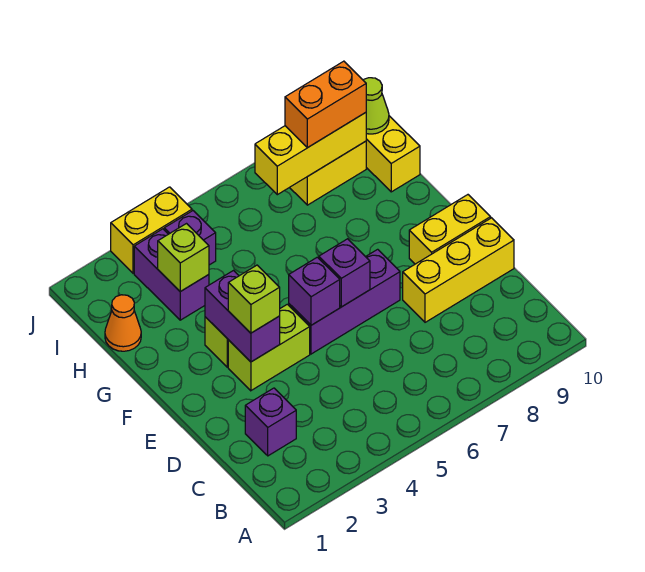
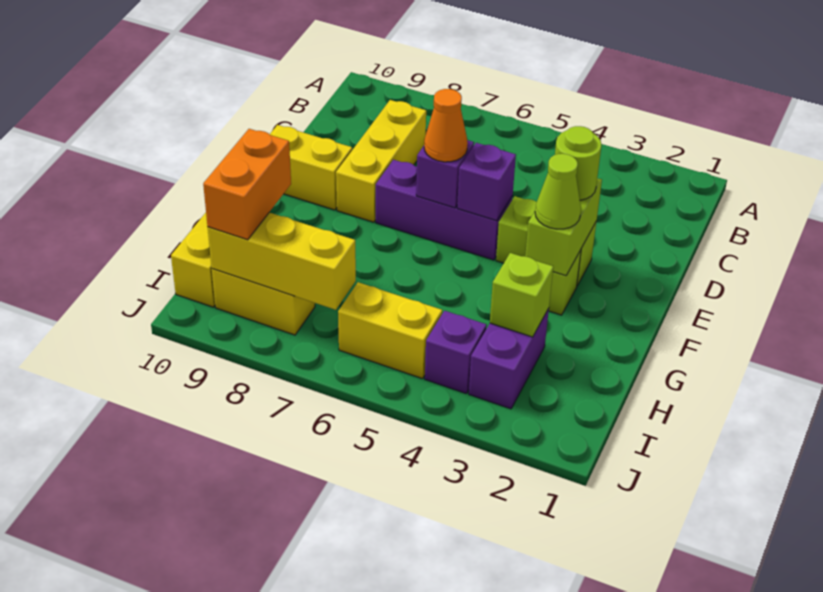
purple brick C2 level 1 -> none
yellow brick D8:D10 level 1 -> yellow brick C8:E8 level 1
purple brick E3:F3 level 2 -> lime brick E3:F3 level 2
lime brick E3 level 3 -> lime round brick E3 level 3
orange cone H1 level 1 -> orange cone E6 level 3
orange brick I8:I9 level 3 -> orange brick H9:I9 level 3
lime cone I10 level 2 -> lime cone F3 level 3
yellow brick J3:J4 level 1 -> yellow brick I5:I6 level 1

